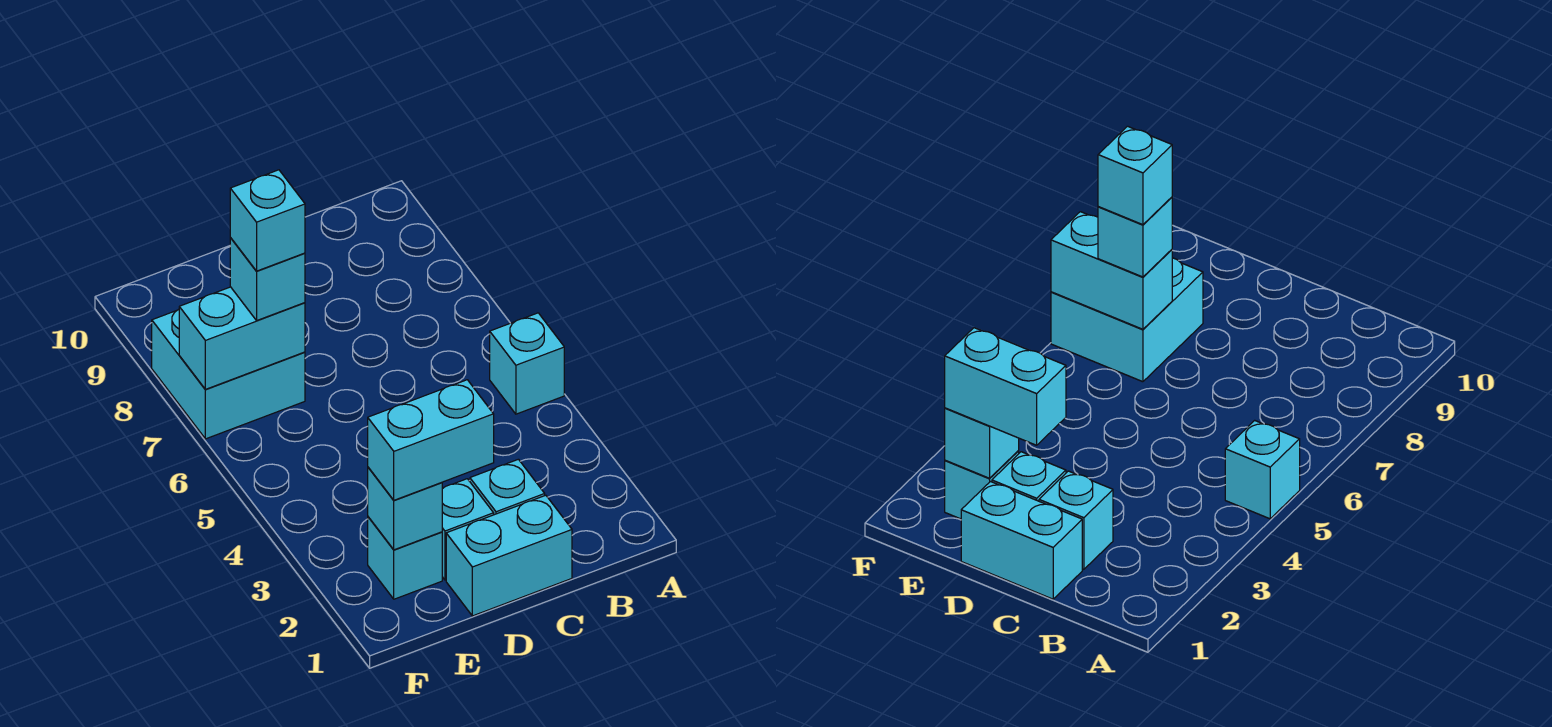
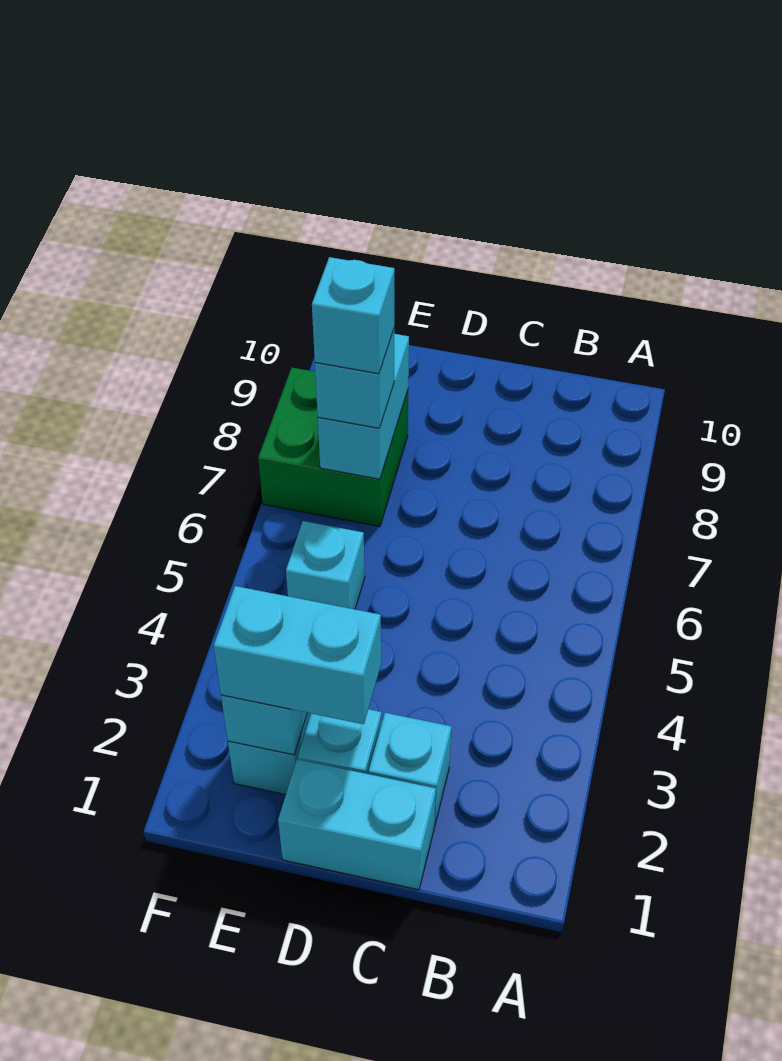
cyan brick A5 level 1 -> cyan brick E5 level 1
cyan brick E7:F8 level 1 -> green brick E7:F8 level 1
cyan brick E7:F7 level 2 -> cyan brick E7:E8 level 2

